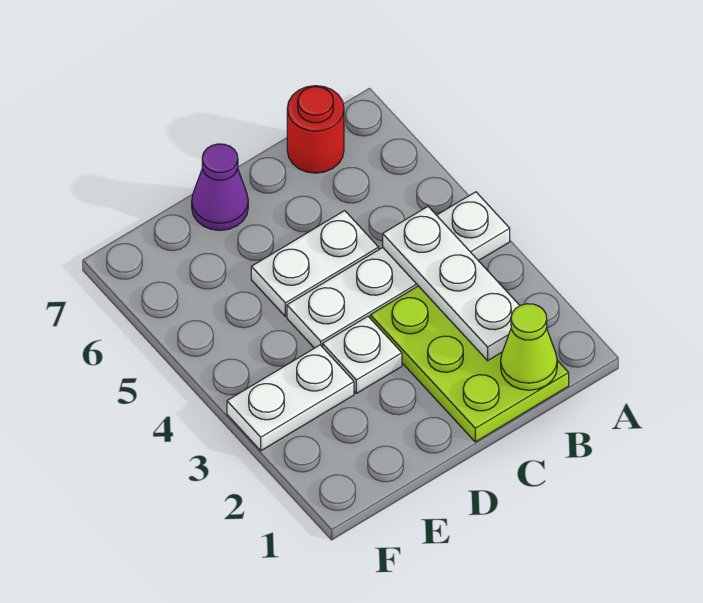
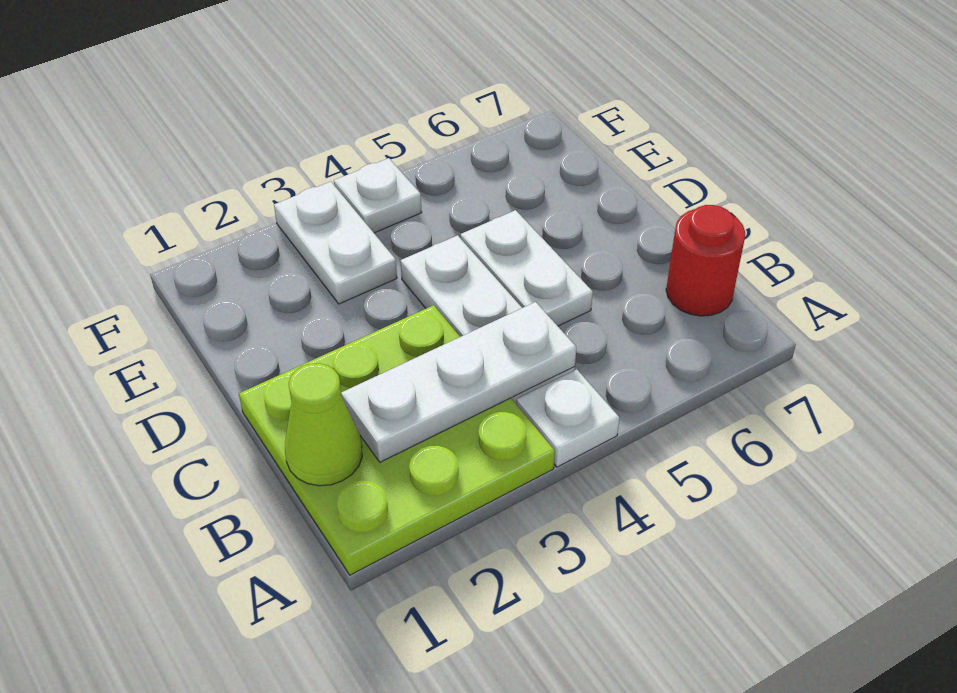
lime plate B1:C3 level 1 -> lime plate A1:C3 level 1
white plate D3 level 1 -> white plate F4 level 1
purple cone D7 level 1 -> none

